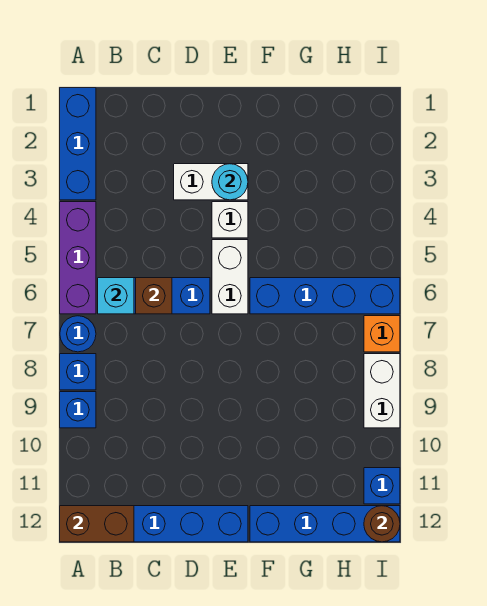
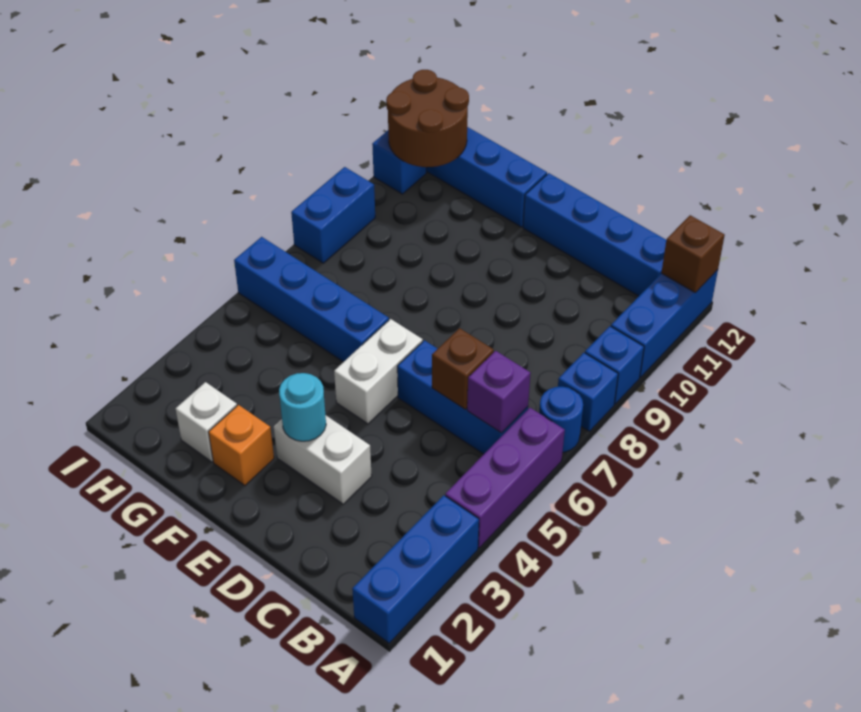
none -> blue brick A10:A12 level 1
brown brick A12:B12 level 2 -> brown brick A12 level 2
cyan brick B6 level 2 -> purple brick B6 level 2
white brick E4 level 1 -> white brick G2 level 1
orange brick I7 level 1 -> orange brick F2 level 1
white brick I8:I9 level 1 -> blue brick I8:I9 level 1
brown round brick I12 level 2 -> brown round brick H11:I12 level 2

